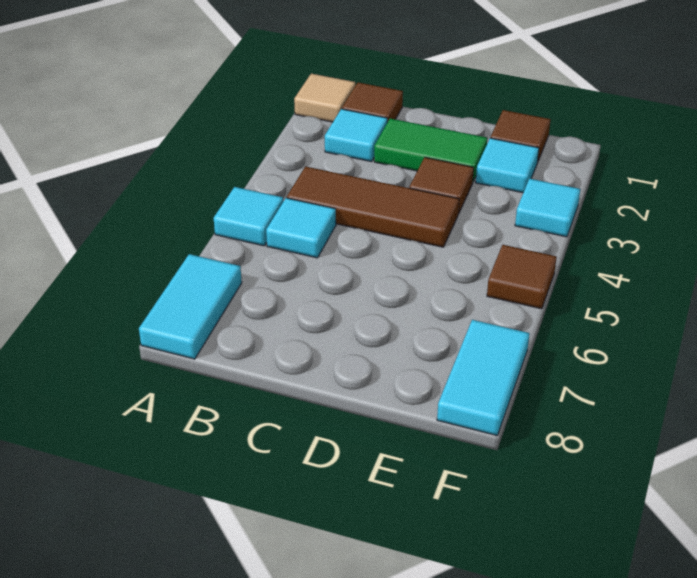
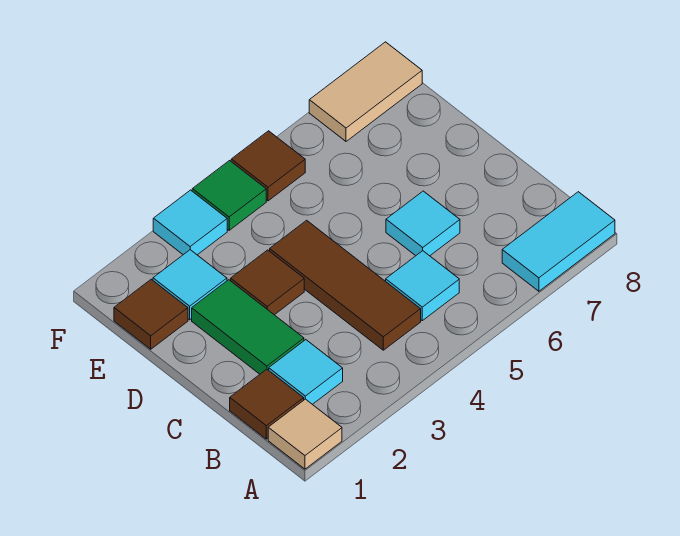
cyan tile A5 level 1 -> cyan tile C6 level 1
none -> green tile F4 level 1
cyan tile F7:F8 level 1 -> tan tile F7:F8 level 1

